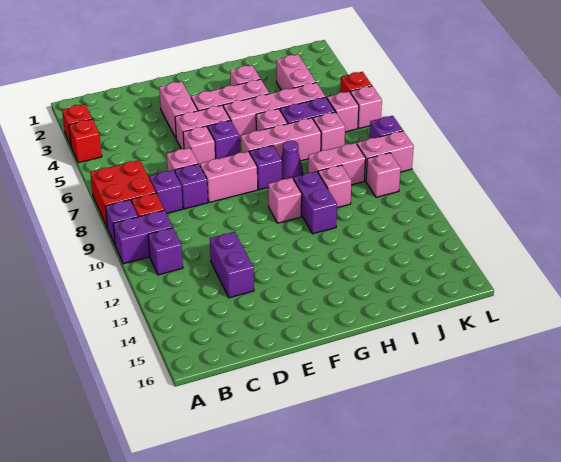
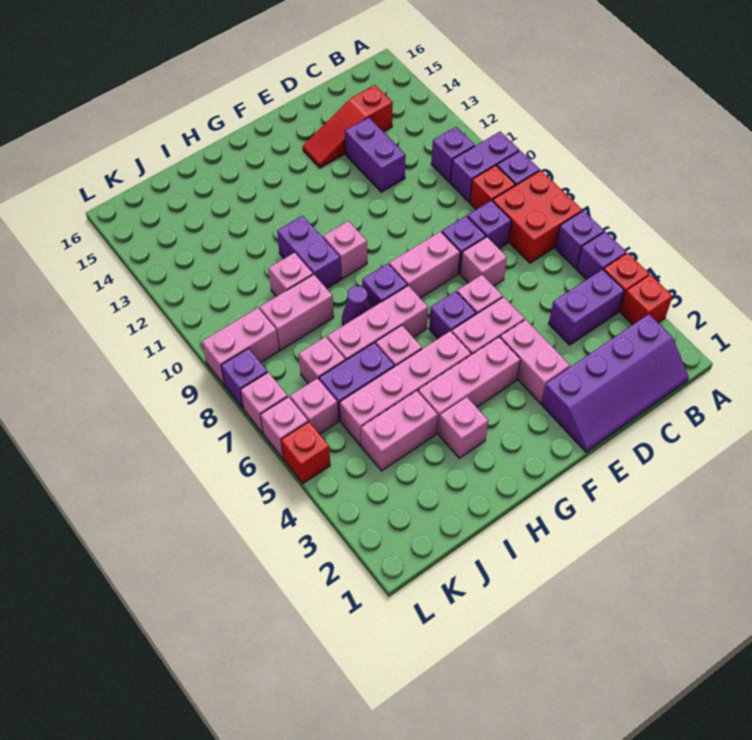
none -> purple brick A5 level 1
none -> purple brick A6 level 1
none -> purple slope B1:E2 level 1 top 2
none -> purple brick B4:C4 level 1
none -> red slope C14:E14 level 1 top C
pink brick J3:J4 level 1 -> pink brick I4:J4 level 1
pink brick K10 level 1 -> pink brick L7 level 1

